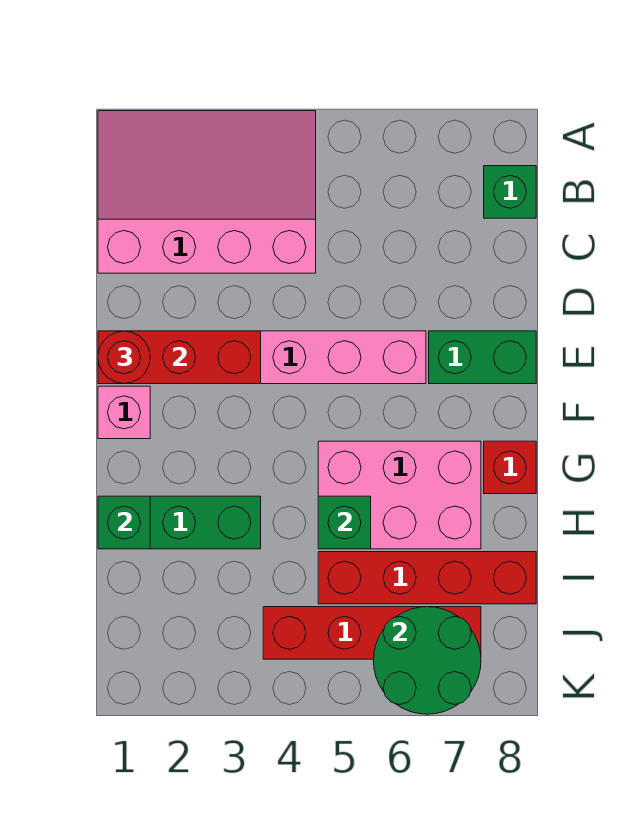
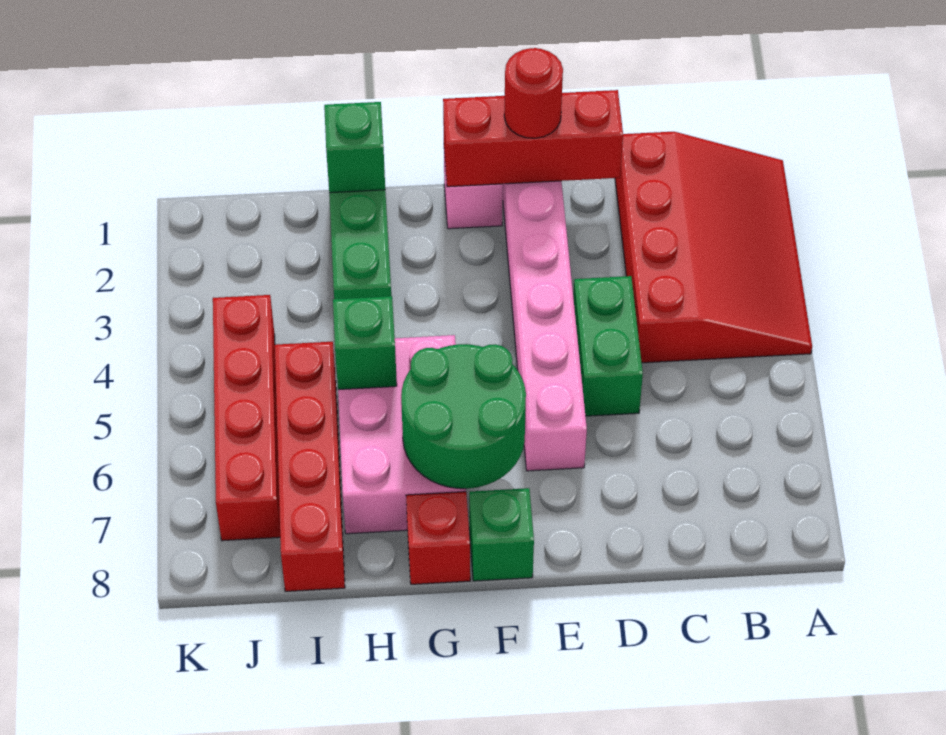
pink slope A1:C4 level 1 top C -> red slope A1:C4 level 1 top C
green brick B8 level 1 -> green brick F8 level 1
red brick E1:E3 level 2 -> red brick D1:F1 level 2
green brick E7:E8 level 1 -> green brick D4:D5 level 1
green round brick J6:K7 level 2 -> green round brick F6:G7 level 2

